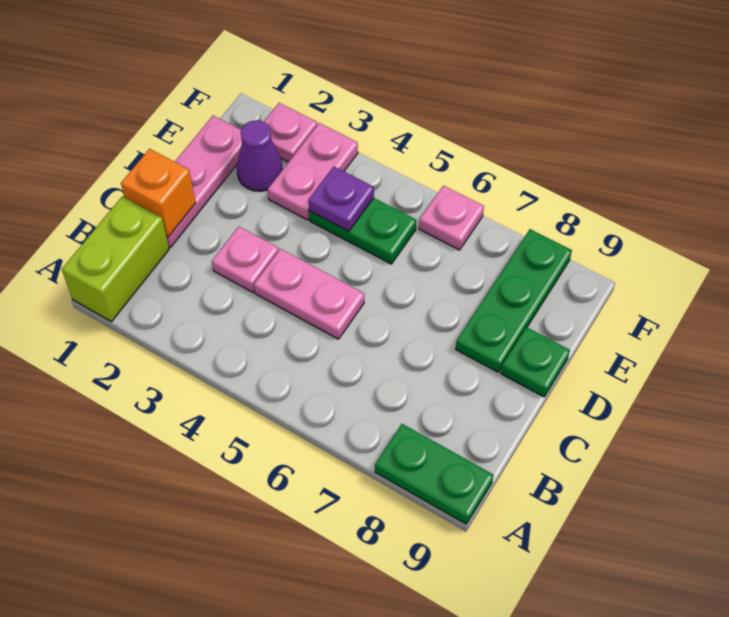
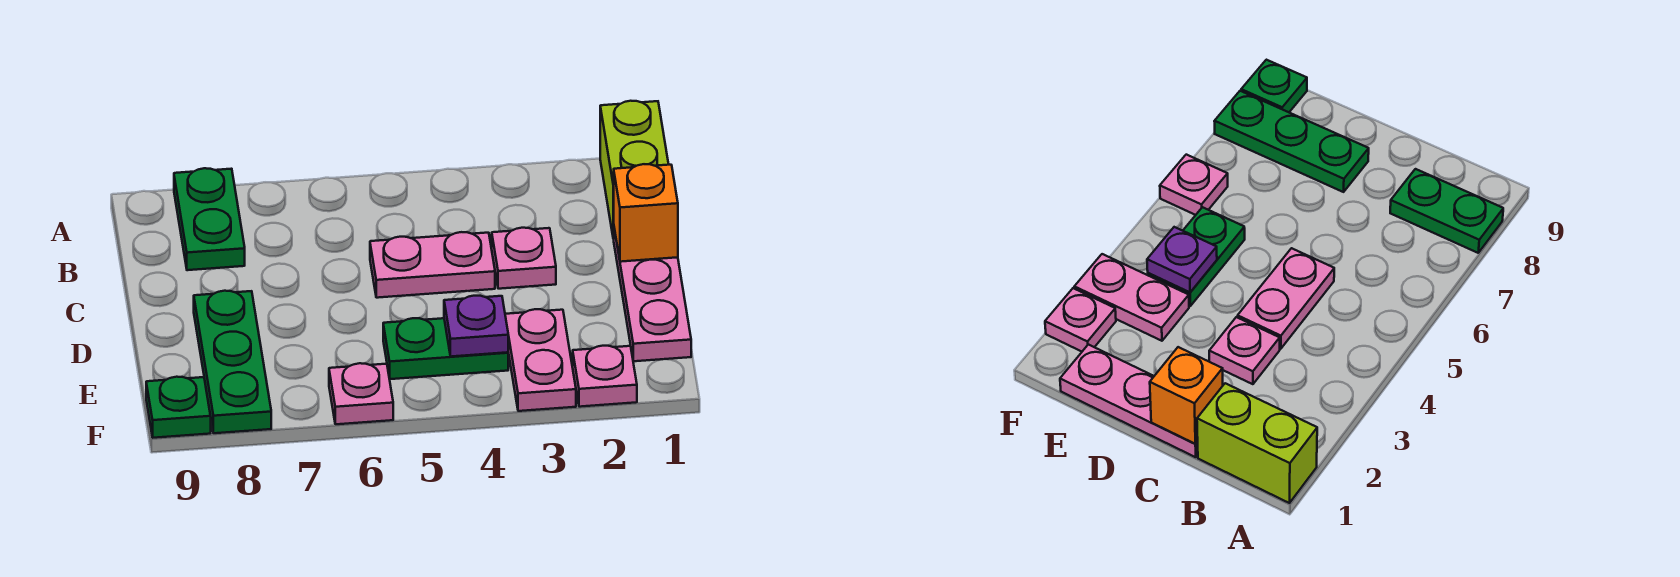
green plate A8:A9 level 1 -> green plate A8:B8 level 1
green plate D9 level 1 -> green plate F9 level 1
purple cone E2 level 1 -> none

